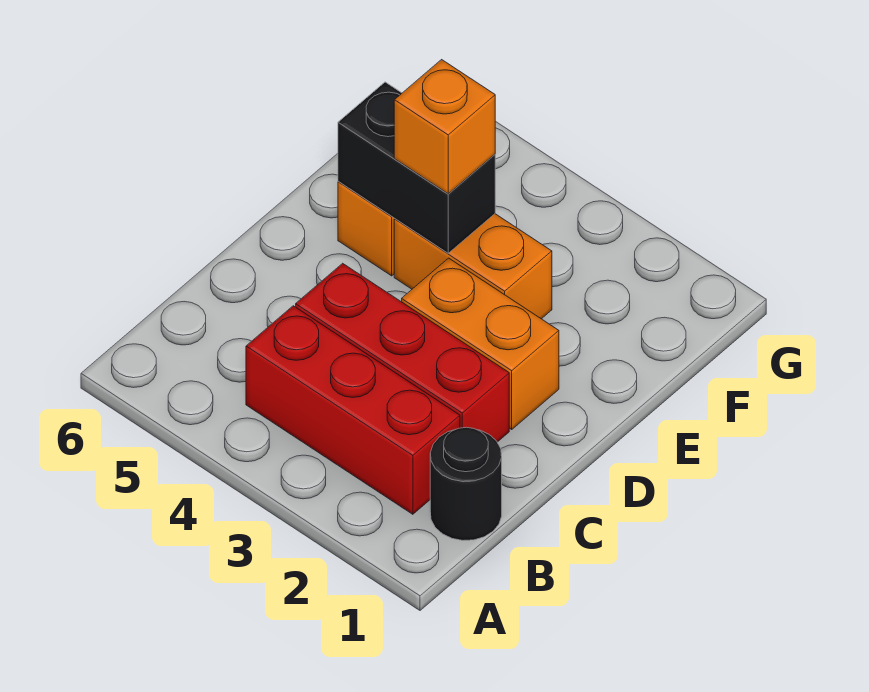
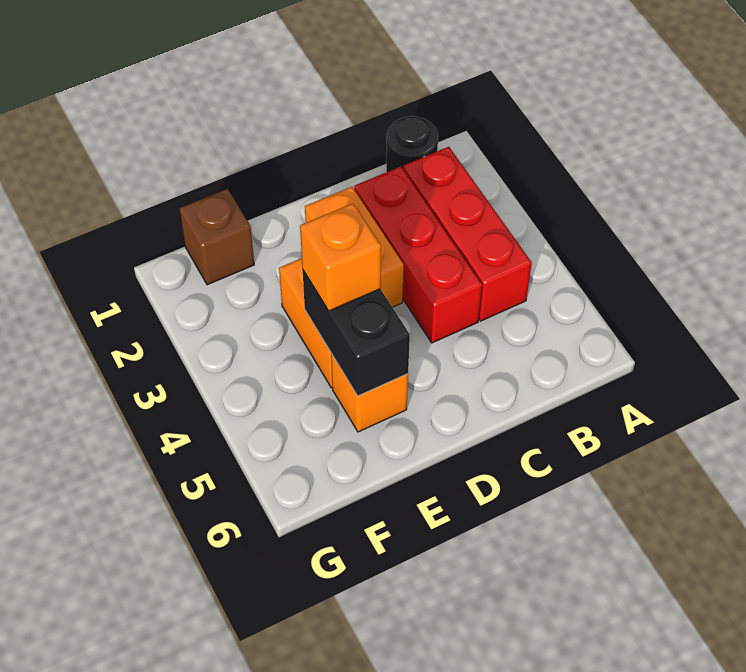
none -> brown brick F1 level 1

